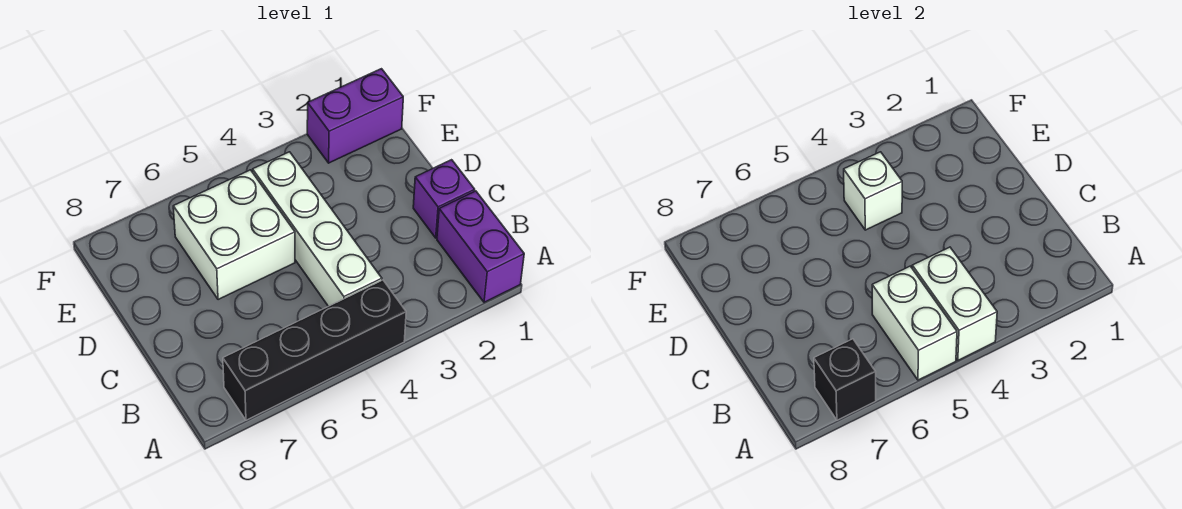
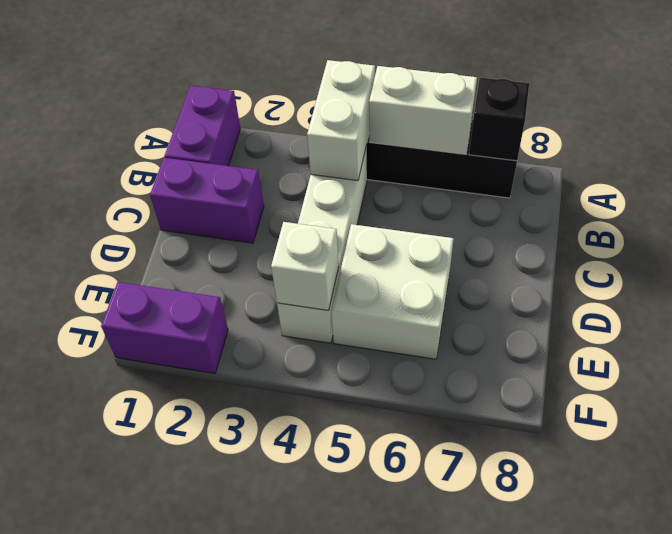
white brick A5:B5 level 2 -> white brick A5:A6 level 2
purple brick C1 level 1 -> purple brick C1:C2 level 1

